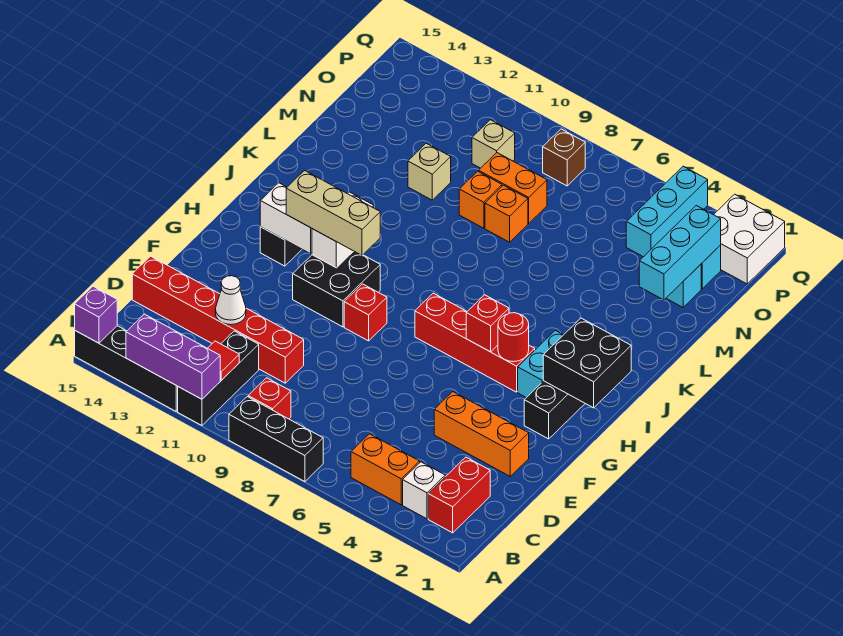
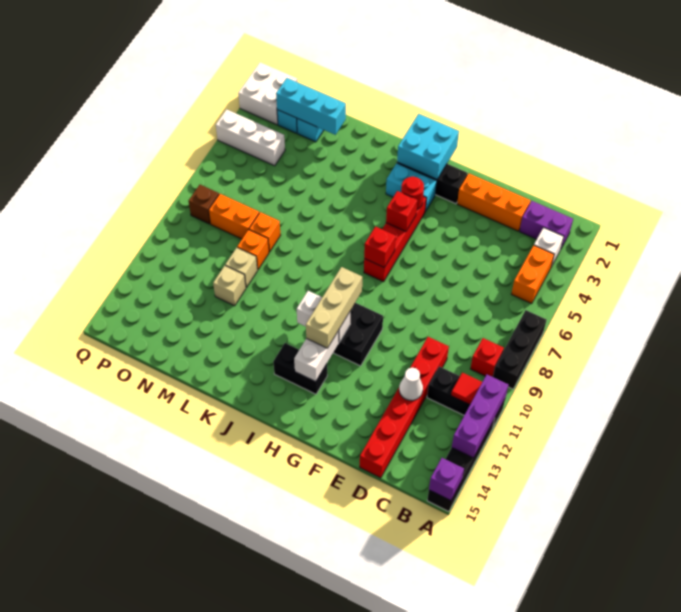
red brick B2:C2 level 1 -> purple brick B2:C2 level 1
orange brick E2:E4 level 1 -> orange brick D2:F2 level 1
red brick G9 level 1 -> red brick H7 level 2
black brick H1:I2 level 2 -> cyan brick H1:I2 level 2
orange brick N8:N9 level 1 -> orange brick N8:O8 level 1
cyan brick O4:Q4 level 1 -> white brick O4:Q4 level 1
tan brick O10 level 1 -> tan brick M10 level 1

